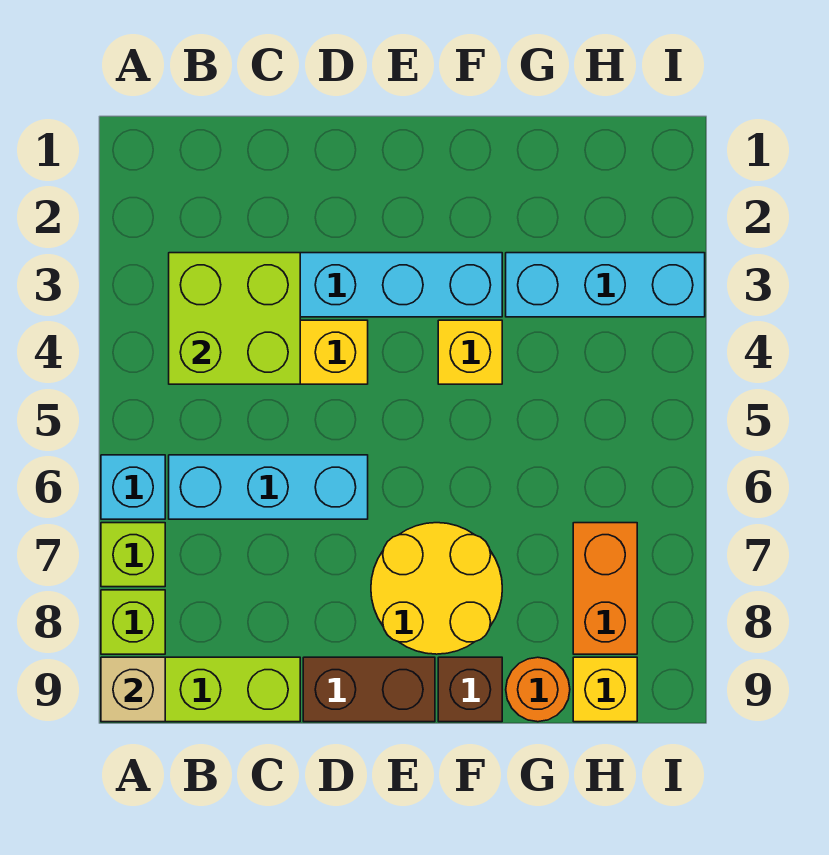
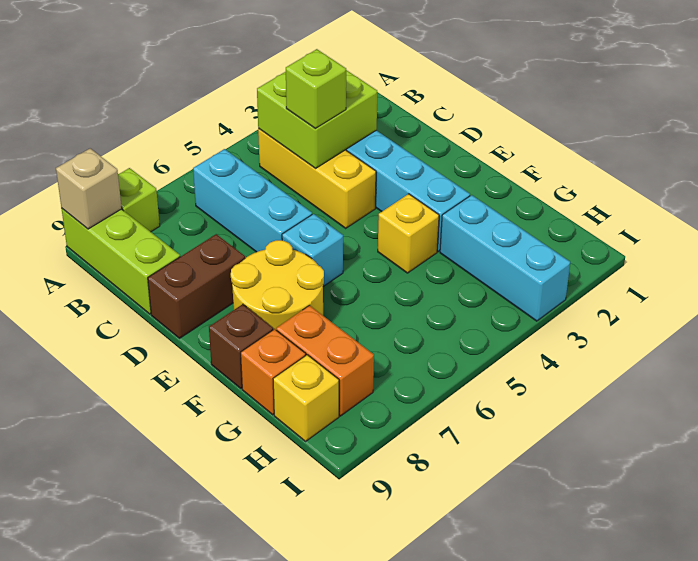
cyan brick A6 level 1 -> cyan brick E6 level 1
lime brick A7 level 1 -> lime brick C4 level 3
brown brick D9:E9 level 1 -> brown brick D8:D9 level 1
orange round brick G9 level 1 -> orange brick G9 level 1
orange brick H7:H8 level 1 -> orange brick G8:H8 level 1

